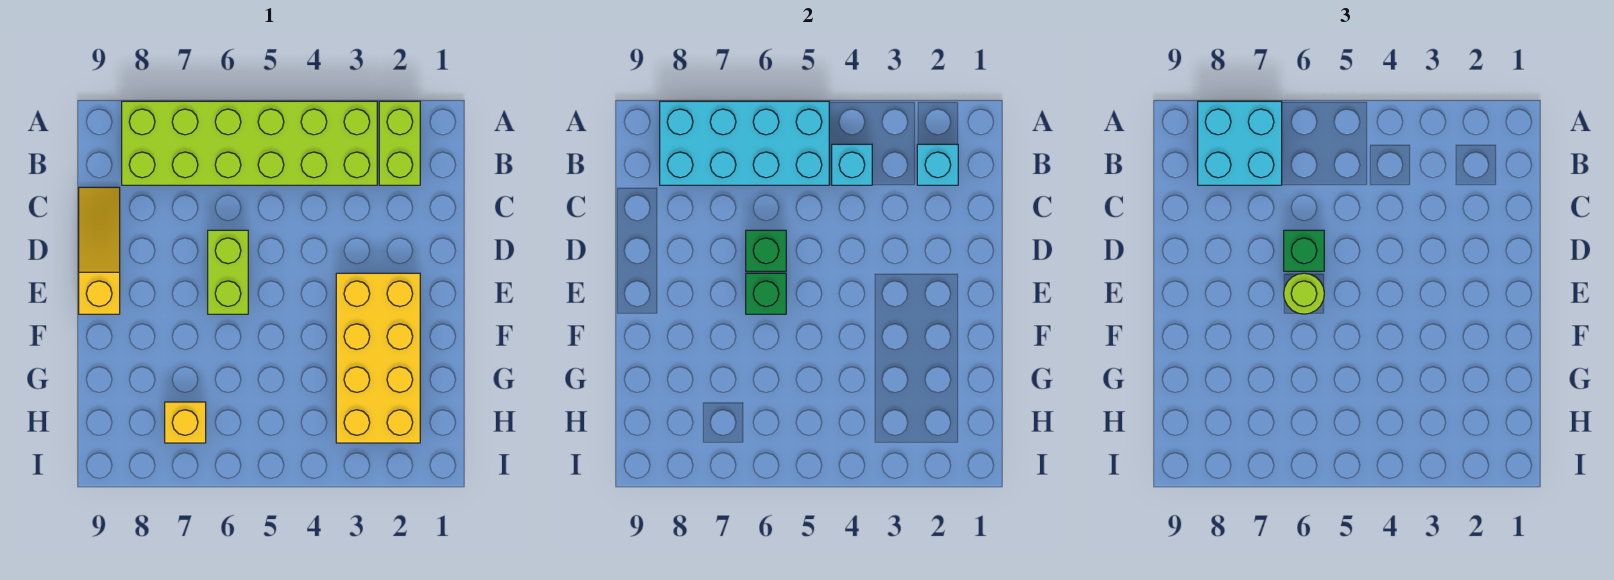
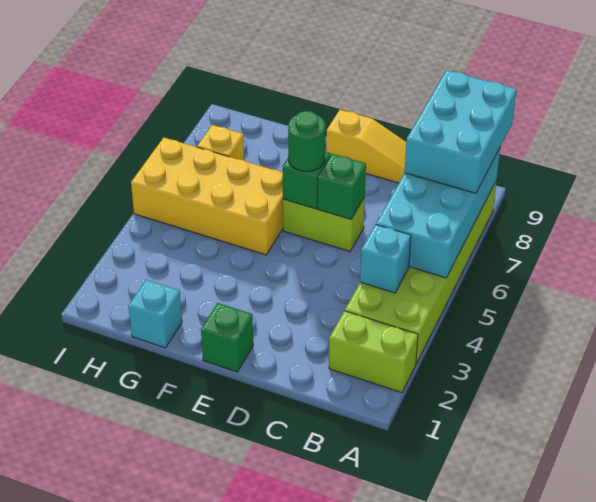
cyan brick A7:B8 level 3 -> cyan brick A7:B9 level 3
cyan brick B2 level 2 -> cyan brick G1 level 1
green brick D6 level 3 -> green brick E1 level 1
yellow brick E2:H3 level 1 -> yellow brick F5:I6 level 1
lime round brick E6 level 3 -> green round brick E6 level 3

